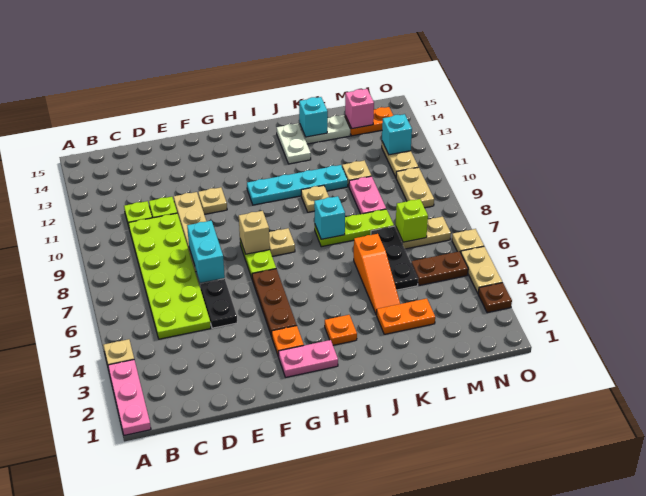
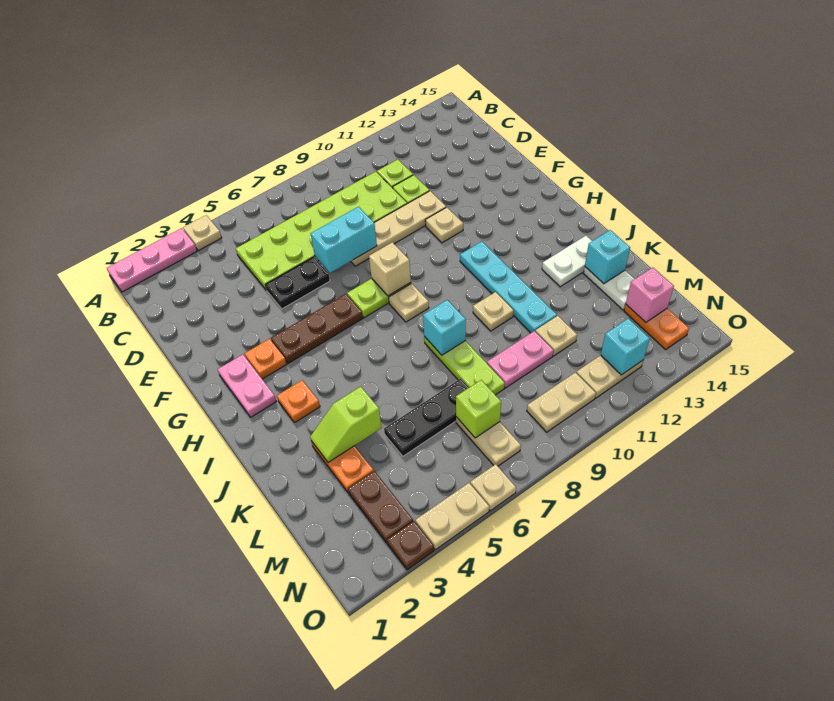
none -> lime slope K3:K4 level 2 top 4
orange slope K4:K6 level 1 top 6 -> none
brown plate M5:N5 level 1 -> brown plate M3:N3 level 1

